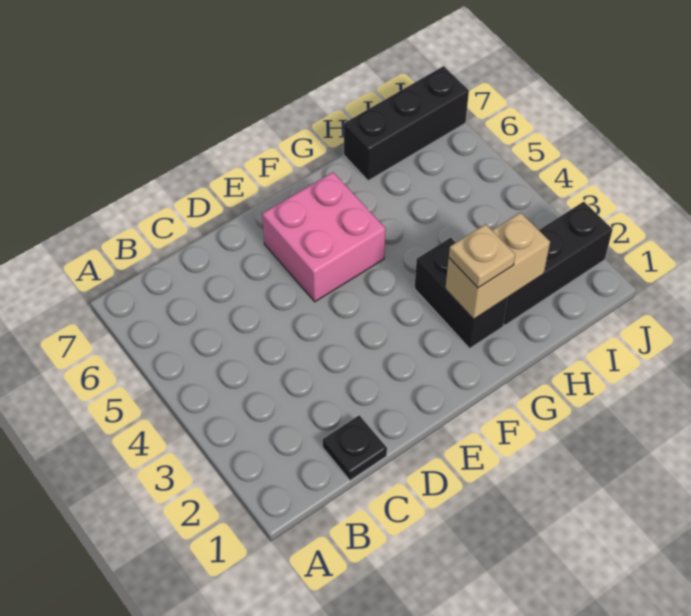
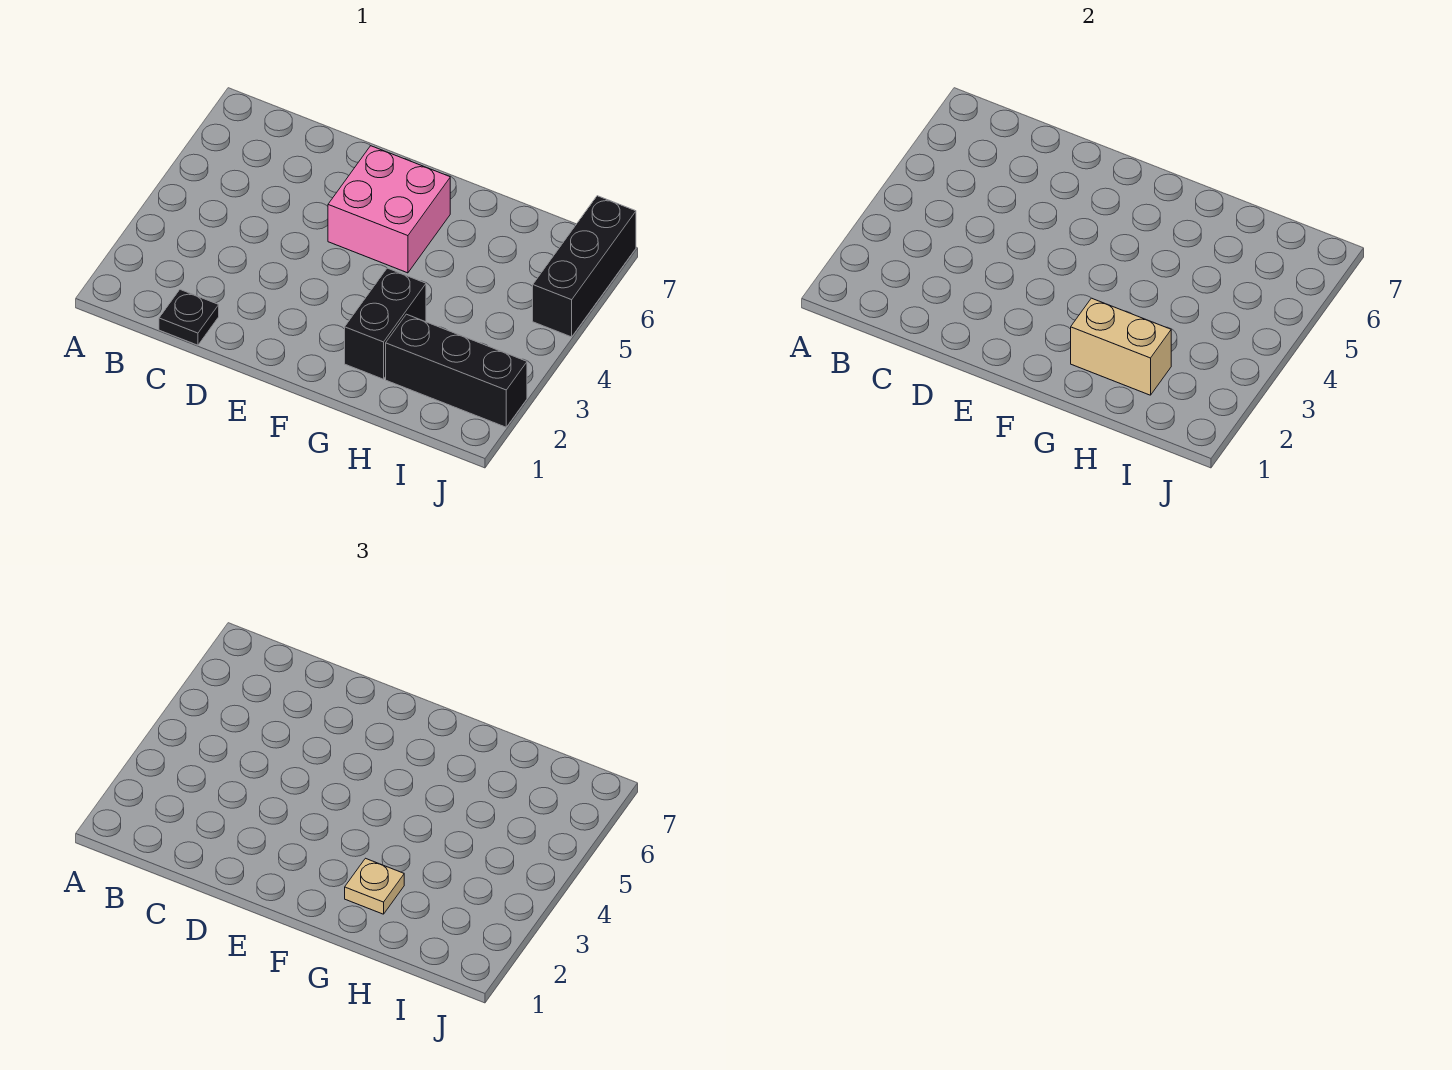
black brick H7:J7 level 1 -> black brick J5:J7 level 1

